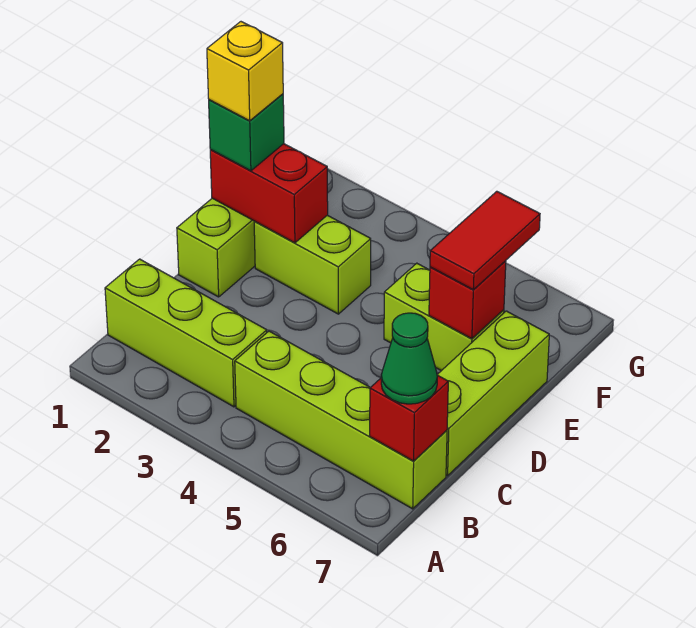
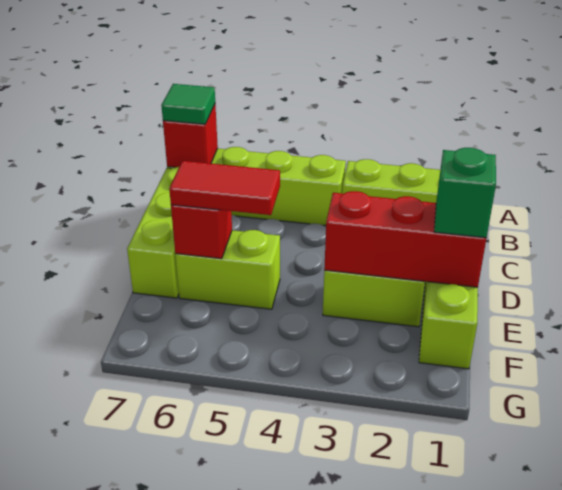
green cone B7 level 3 -> green tile B7 level 3
red brick E1:E2 level 2 -> red brick E1:E3 level 2
yellow brick E1 level 4 -> none
red tile E6:F6 level 3 -> red tile E5:E6 level 3

